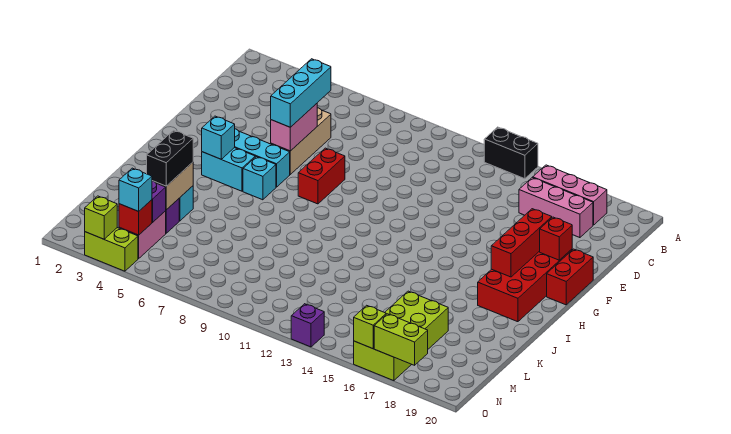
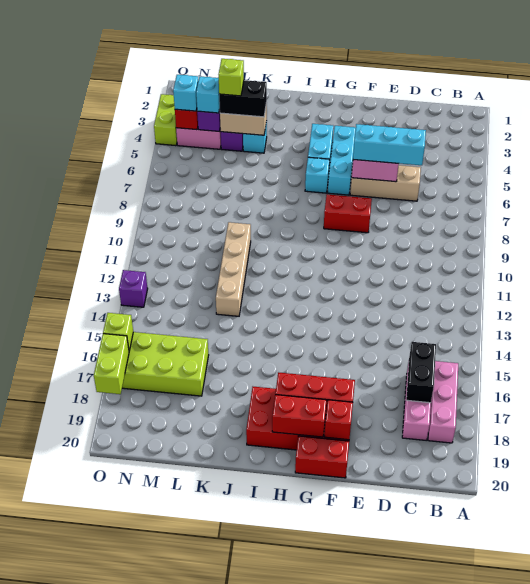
black brick A13:A14 level 1 -> black brick C16:C17 level 2
none -> red brick G19:H19 level 2
cyan brick H4 level 2 -> cyan brick M4 level 3
none -> tan brick K10:K13 level 1
lime brick O3 level 2 -> lime brick L4 level 4

